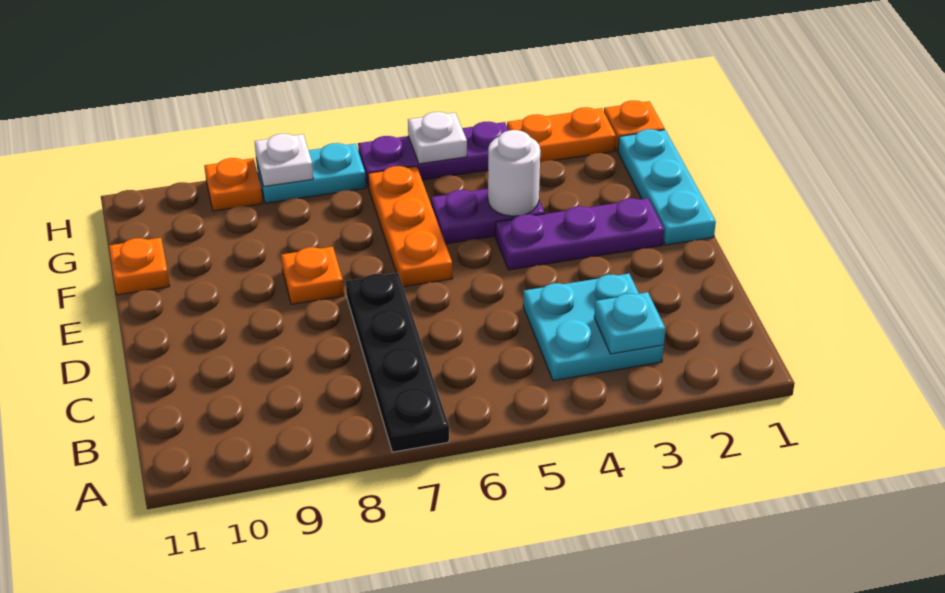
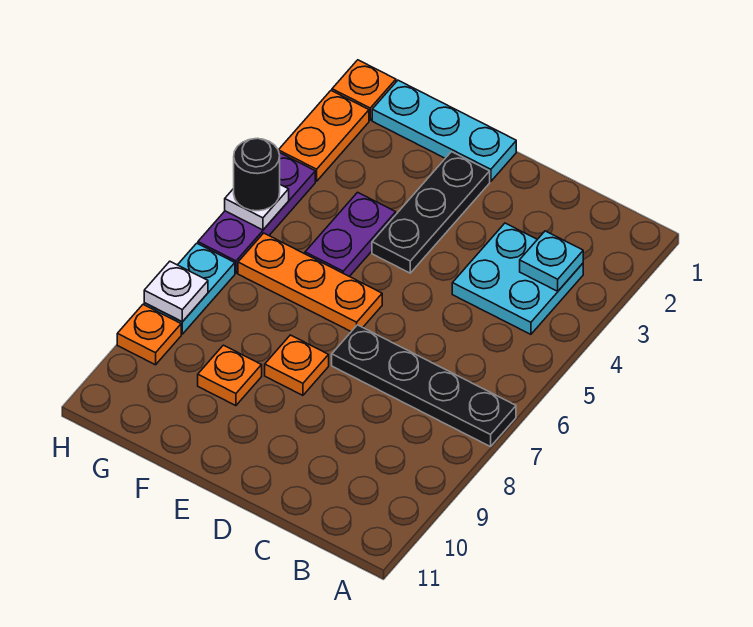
purple plate E2:E4 level 1 -> black plate E2:E4 level 1
white round brick F4 level 2 -> none
orange plate F11 level 1 -> orange plate F9 level 1
none -> black round brick H5 level 3

